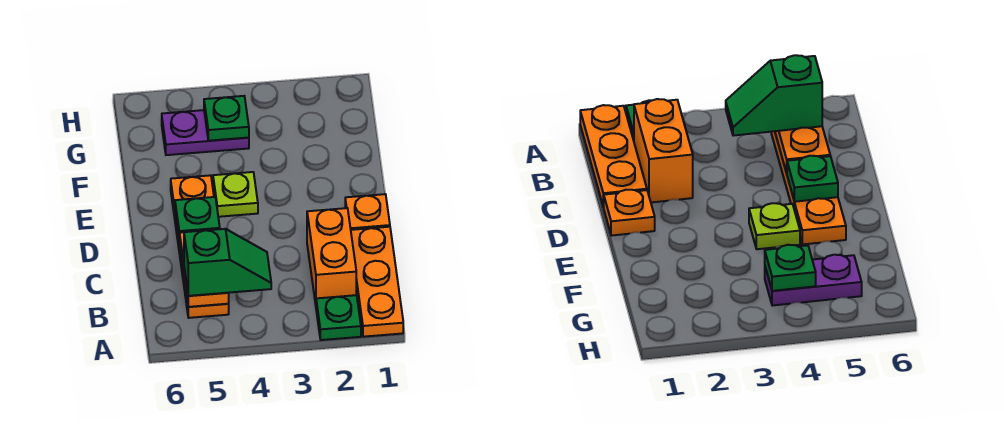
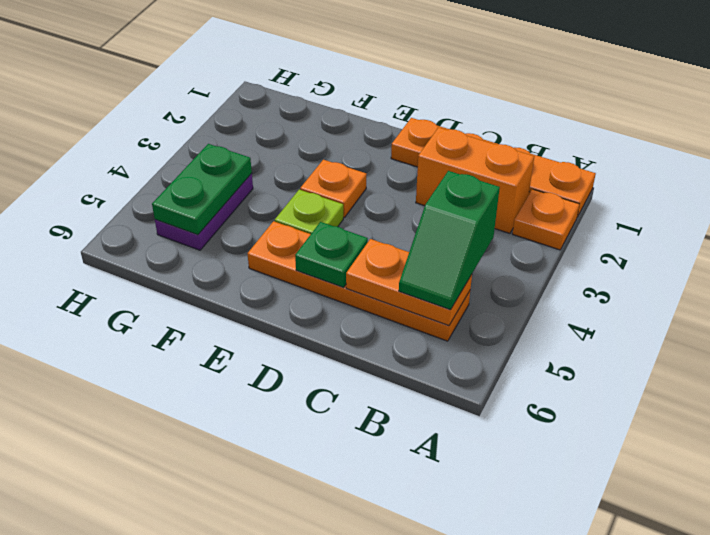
green plate A2 level 1 -> orange plate A2 level 1
green slope B4:B5 level 3 top 5 -> green slope B4:B5 level 3 top 4
none -> orange plate E3 level 1
green plate G4 level 2 -> green plate G4:G5 level 2

